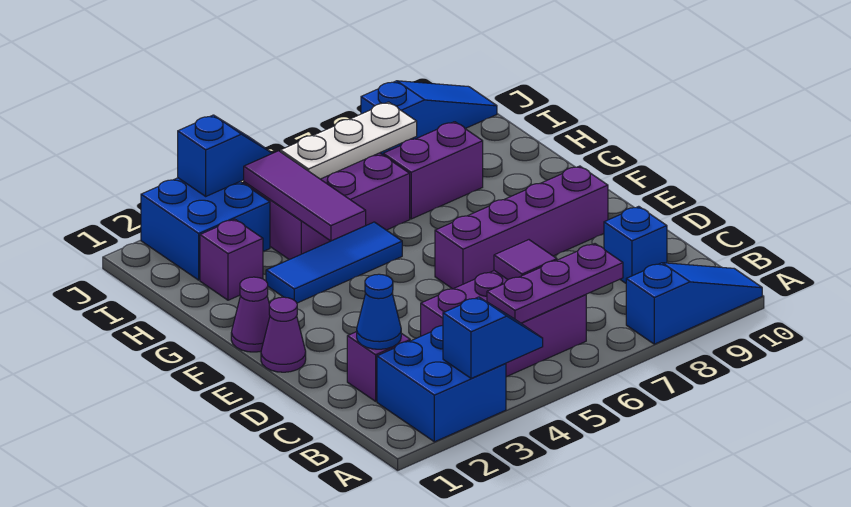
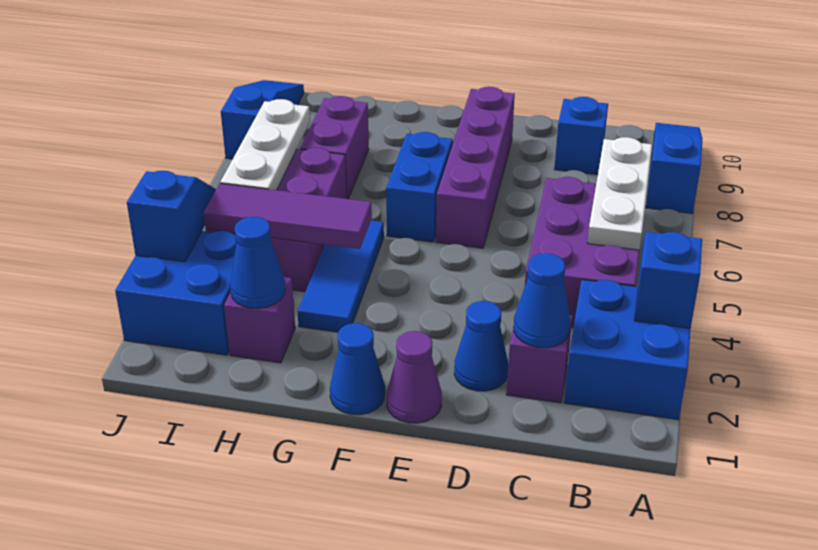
purple plate B5:B7 level 2 -> white plate B5:B7 level 2
purple tile C6 level 2 -> none
none -> blue cone D2 level 1
purple cone F1 level 1 -> blue cone F1 level 1
none -> blue brick F6:F7 level 1
none -> blue cone H2 level 2

